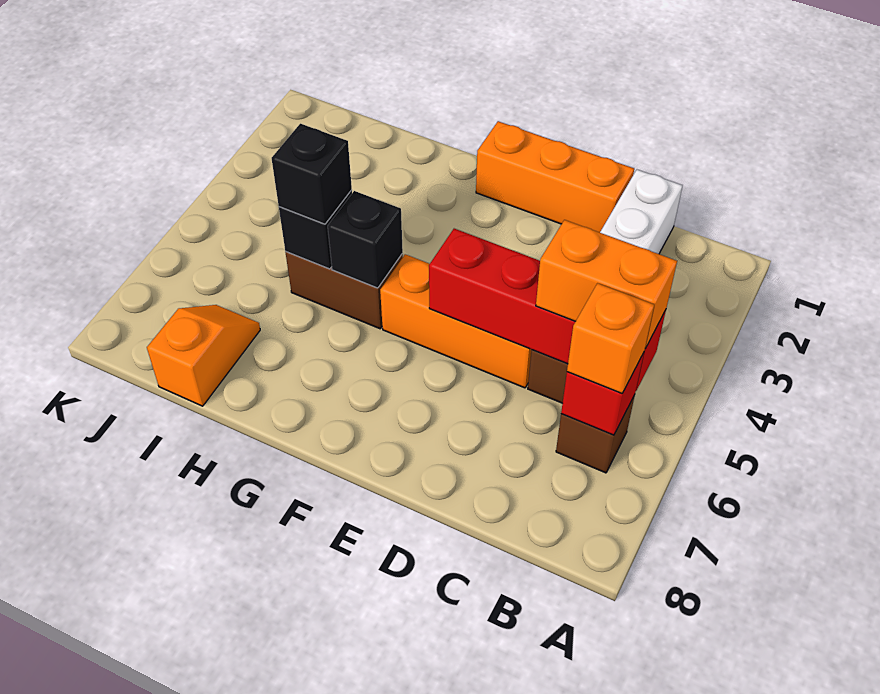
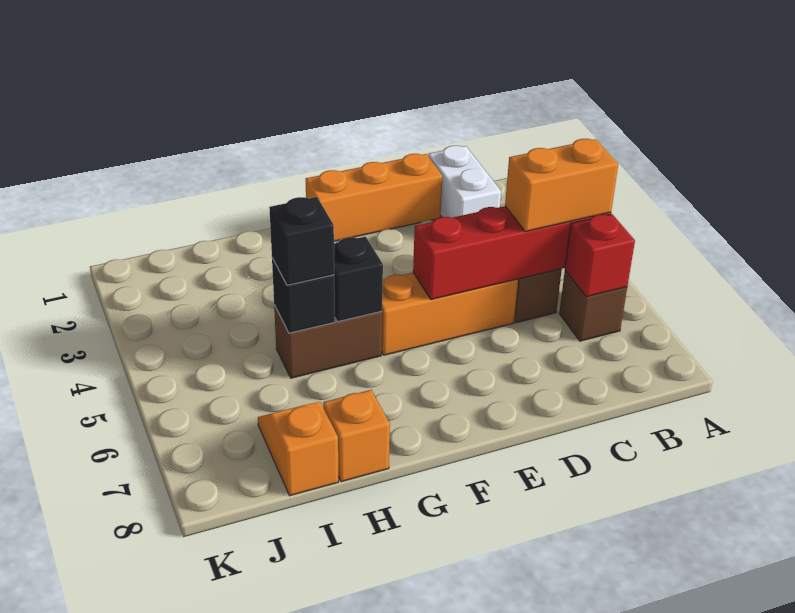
orange brick B6 level 3 -> orange brick H8 level 1

